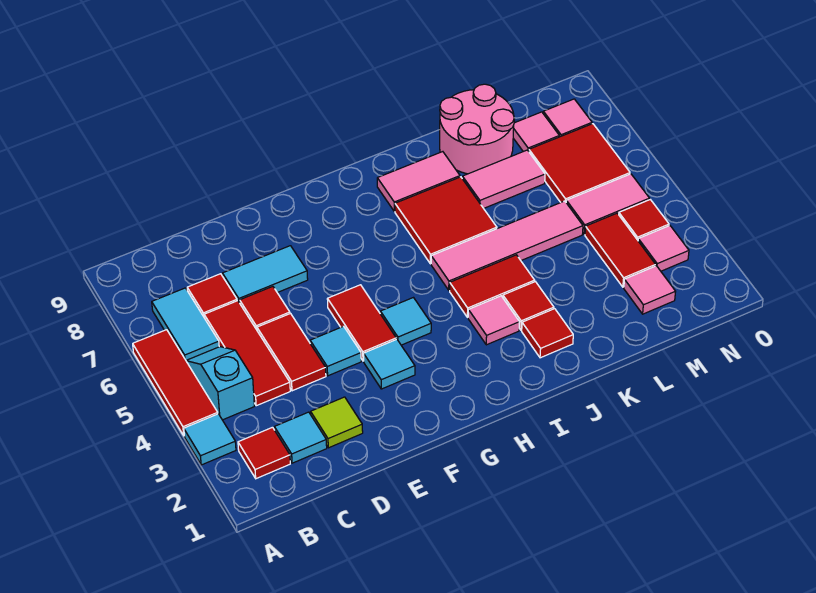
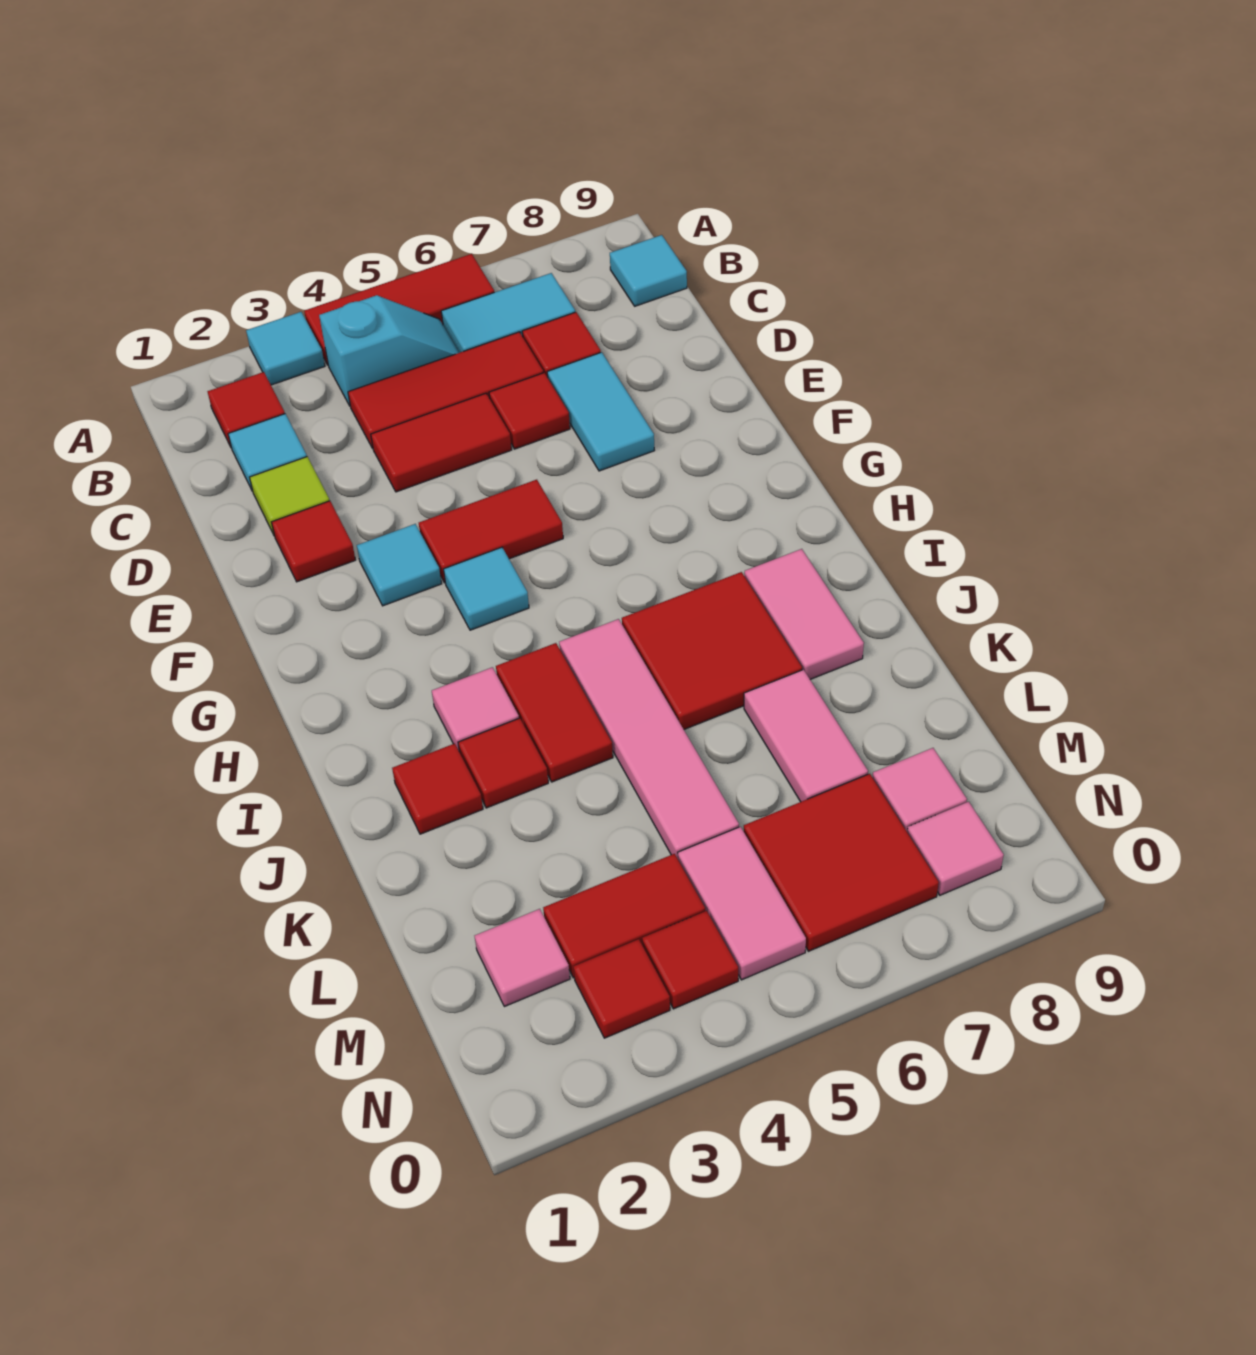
none -> red tile E2 level 1
cyan tile E4 level 1 -> cyan tile B9 level 1
pink round brick K8:L9 level 1 -> none
pink tile N3 level 1 -> red tile N3 level 1

